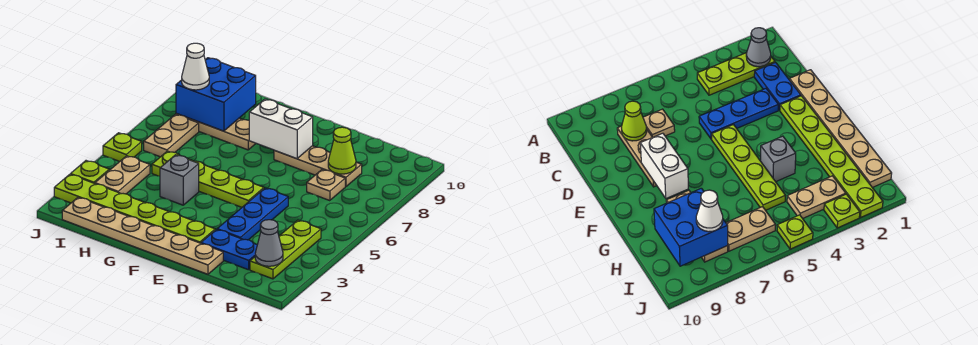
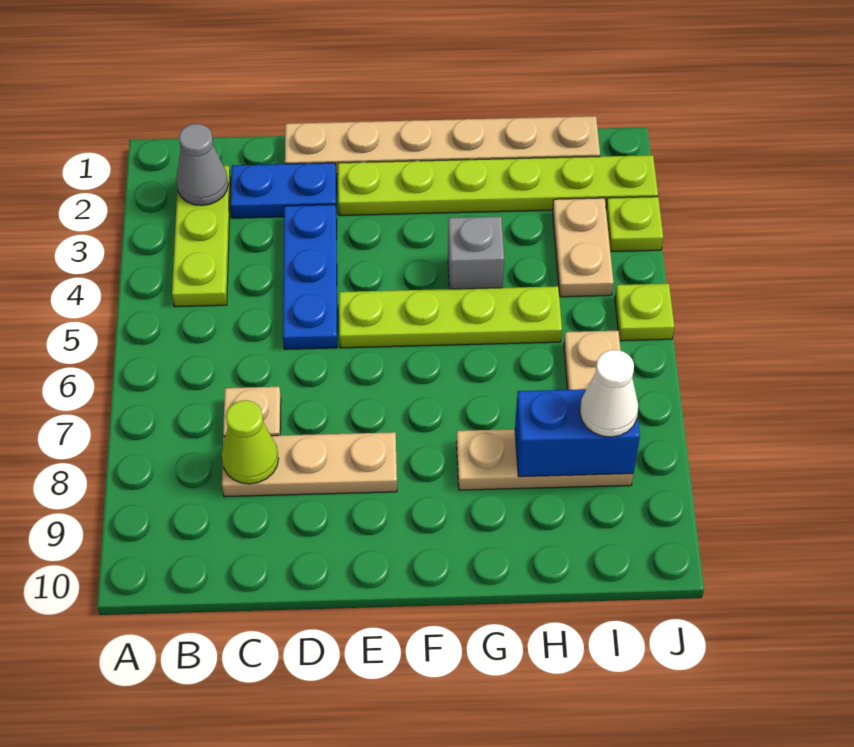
white brick E8:F8 level 2 -> none
blue brick H8:I9 level 2 -> blue brick H8:I8 level 2

